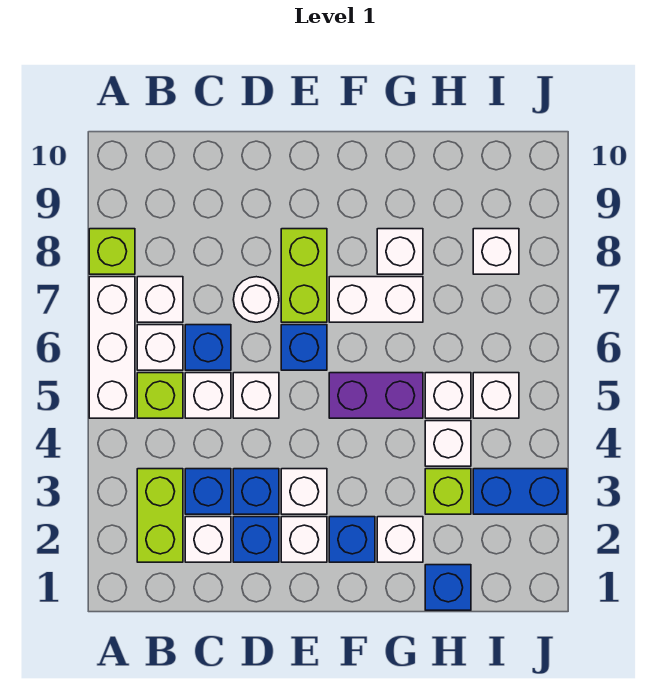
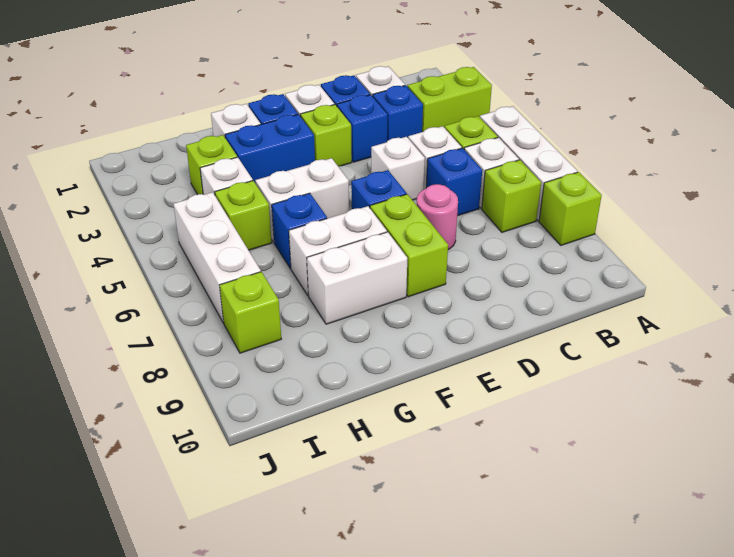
lime brick B2:B3 level 1 -> lime brick A3:B3 level 1
white brick B7 level 1 -> lime brick B7 level 1
white round brick D7 level 1 -> pink round brick D7 level 1
white brick E3 level 1 -> lime brick E3 level 1
purple brick F5:G5 level 1 -> white brick F5:G5 level 1
white brick G8 level 1 -> white brick F8:G8 level 1
blue brick H1 level 1 -> blue brick G6 level 1
white brick H5 level 1 -> lime brick H5 level 1
blue brick I3:J3 level 1 -> blue brick F3:G3 level 1
white brick I5 level 1 -> white brick I5:I7 level 1
white brick I8 level 1 -> lime brick I8 level 1

